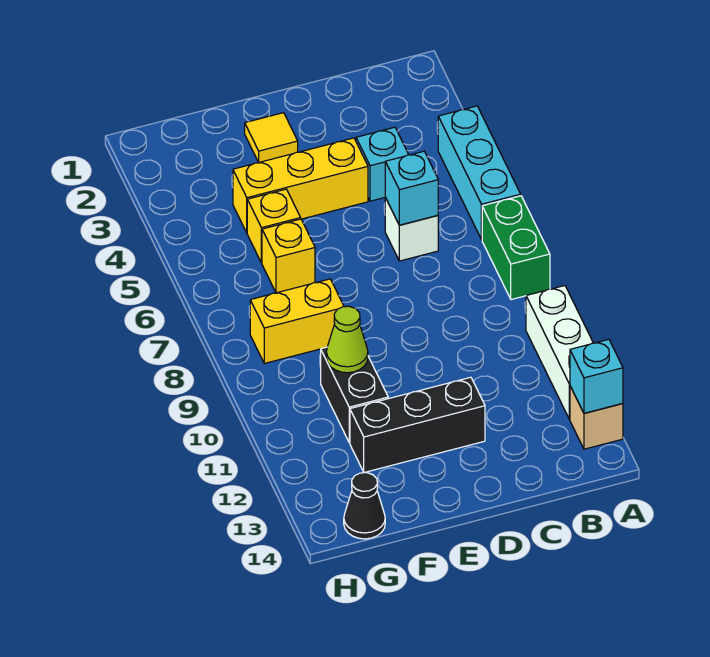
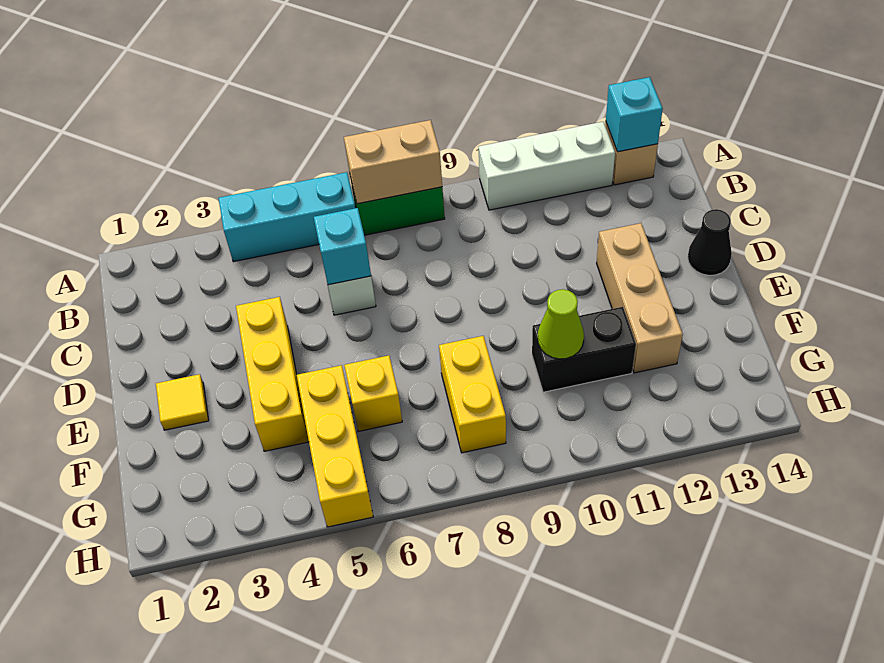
none -> tan brick A7:A8 level 2
cyan brick C4 level 1 -> none
black brick D12:F12 level 1 -> tan brick D12:F12 level 1
yellow brick F5 level 1 -> yellow brick F5:H5 level 1
black cone G14 level 1 -> black cone D14 level 1

